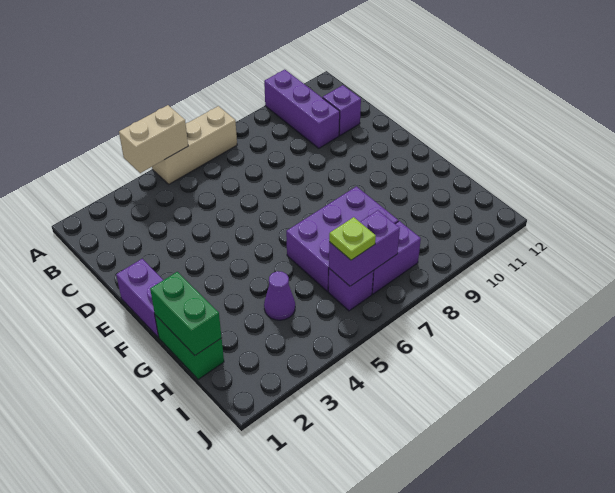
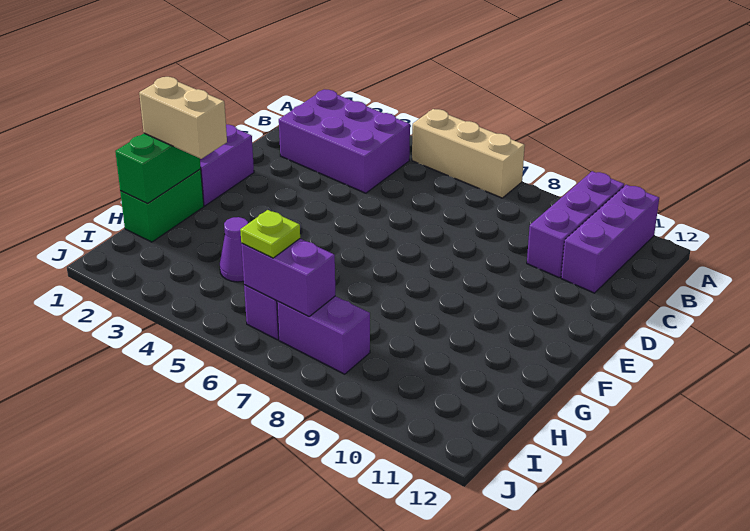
tan brick A4:A5 level 2 -> tan brick G1:G2 level 3
purple brick C11 level 1 -> purple brick A11:C11 level 1
purple brick G6:H8 level 1 -> purple brick B2:C4 level 1

